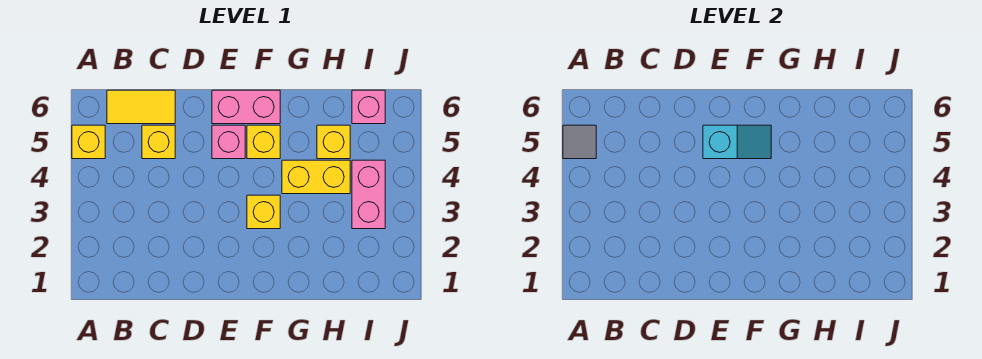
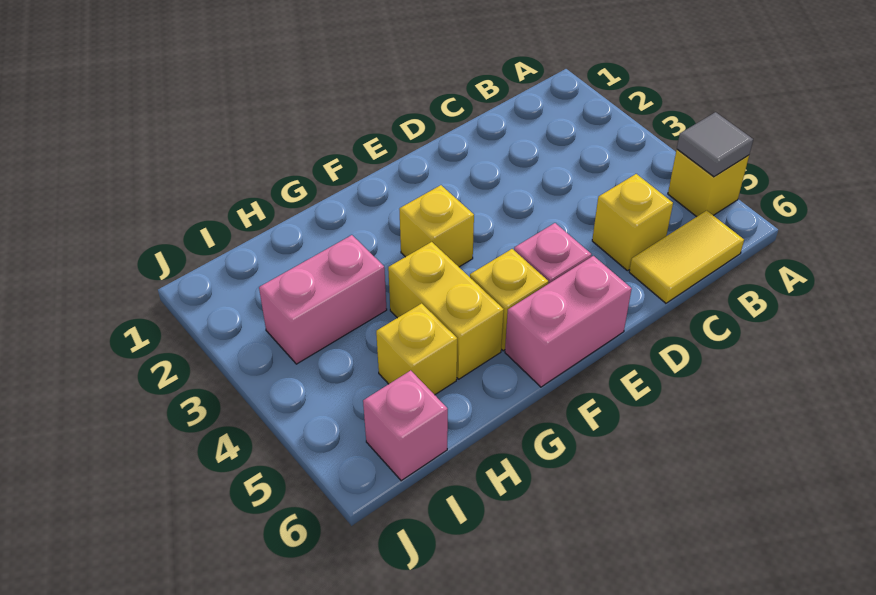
cyan slope E5:F5 level 2 top E -> none
yellow brick G4:H4 level 1 -> yellow brick G4:G5 level 1
pink brick I3:I4 level 1 -> pink brick H3:I3 level 1

